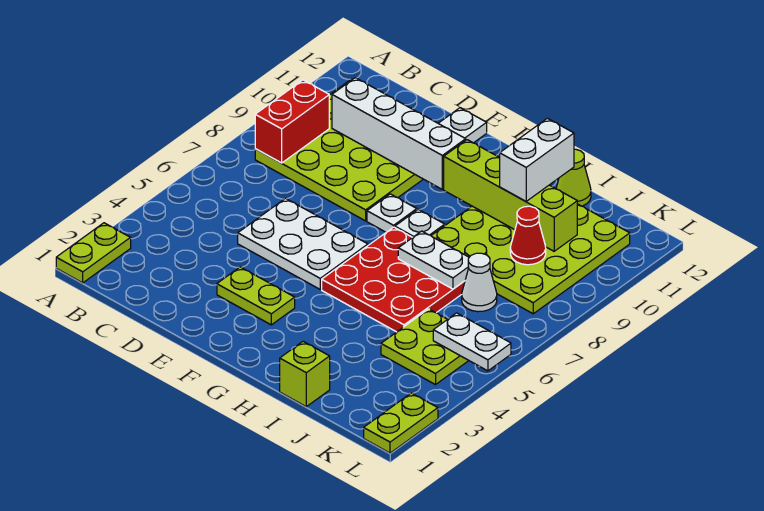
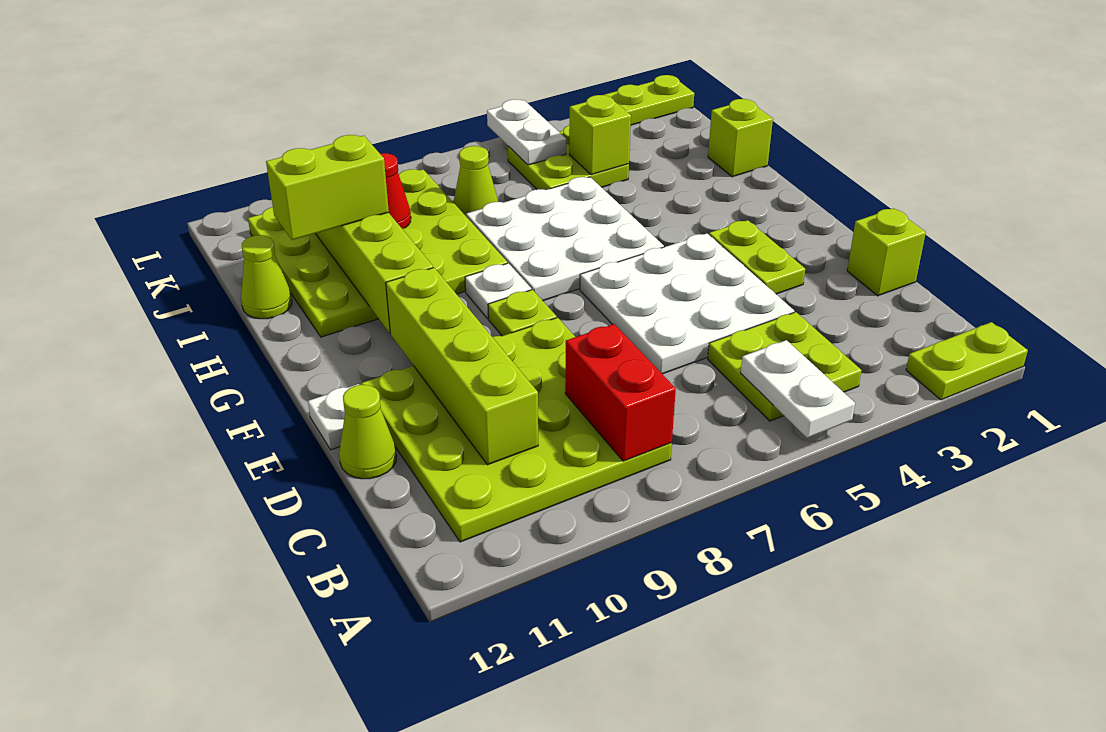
none -> lime plate B4:C5 level 1
red brick B8:B9 level 2 -> red brick B8:C8 level 2
white brick C10:F10 level 2 -> lime brick C10:F10 level 2
none -> lime brick D1 level 1
white plate D5:F6 level 1 -> white plate D4:F6 level 1
none -> lime cone D12 level 1
white plate F8 level 1 -> lime plate F8 level 1
red plate G5:I7 level 1 -> white plate G5:I7 level 1
white plate H7:I7 level 2 -> white plate A5:B5 level 2
white brick I10:I11 level 3 -> lime brick I10:I11 level 3
none -> lime brick J4 level 2
white cone J7 level 1 -> lime cone J7 level 1

